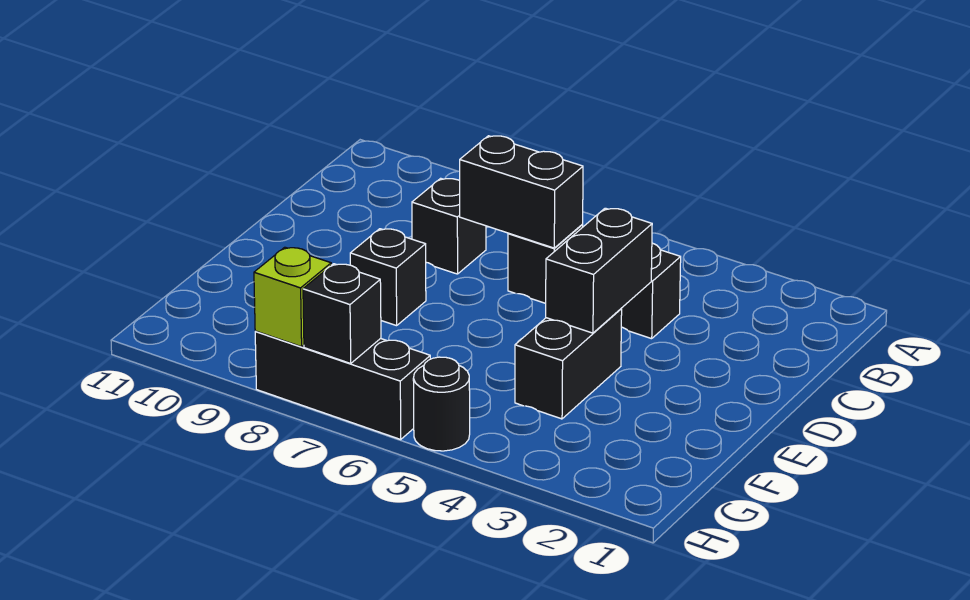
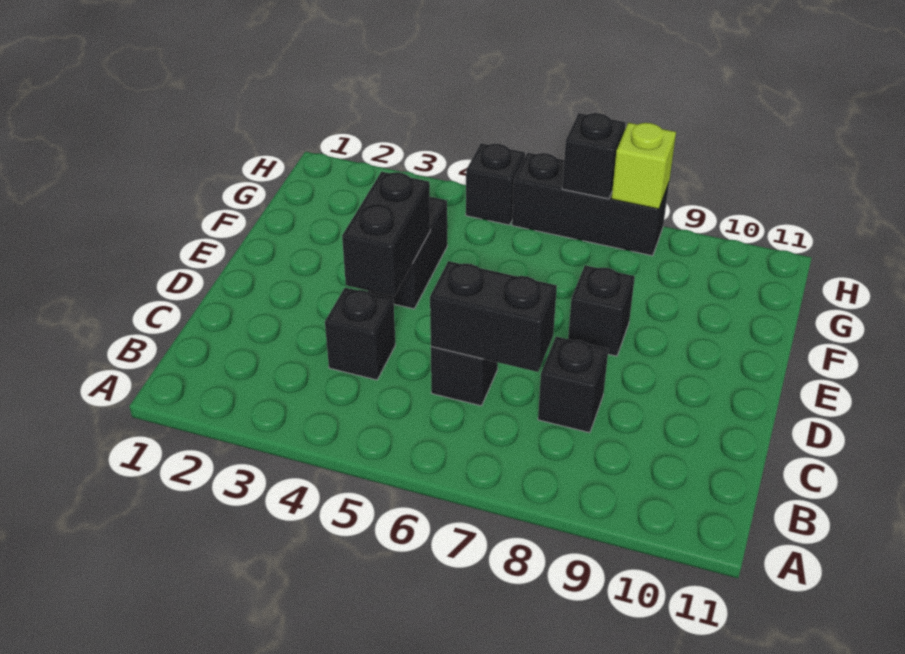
black round brick H5 level 1 -> black brick H5 level 1

